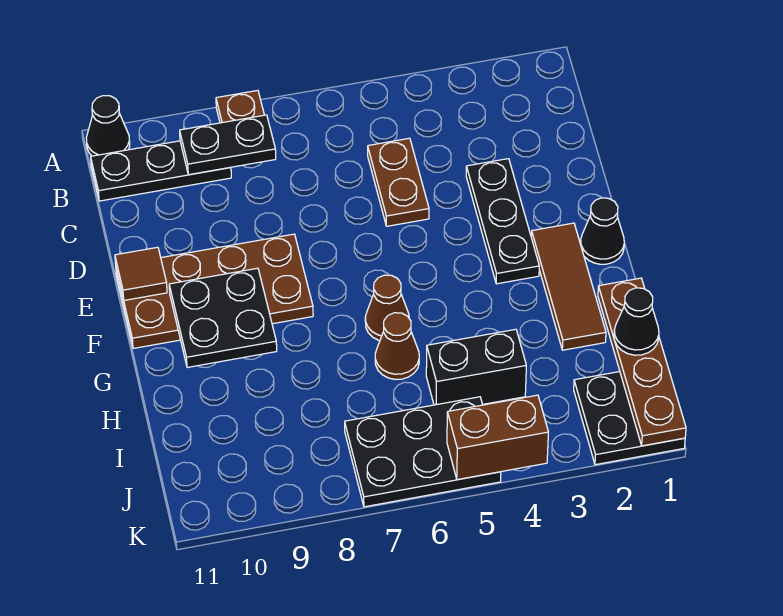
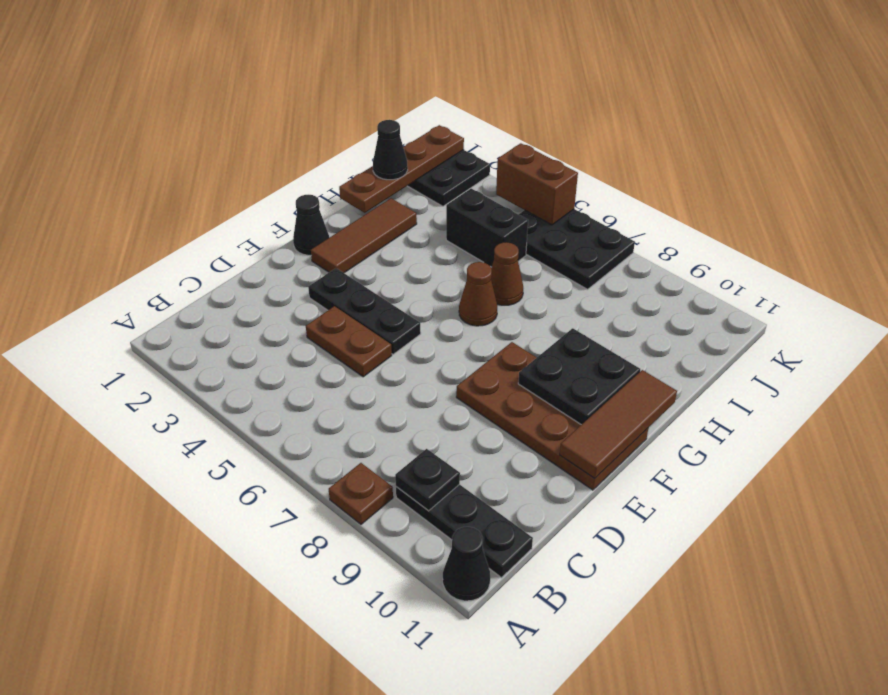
black plate B8:B9 level 2 -> black plate B9 level 2
brown plate C5:D5 level 1 -> brown plate D4:D5 level 1
black plate D3:F3 level 1 -> black plate E3:E5 level 1
brown tile E11 level 2 -> brown tile E11:G11 level 2

